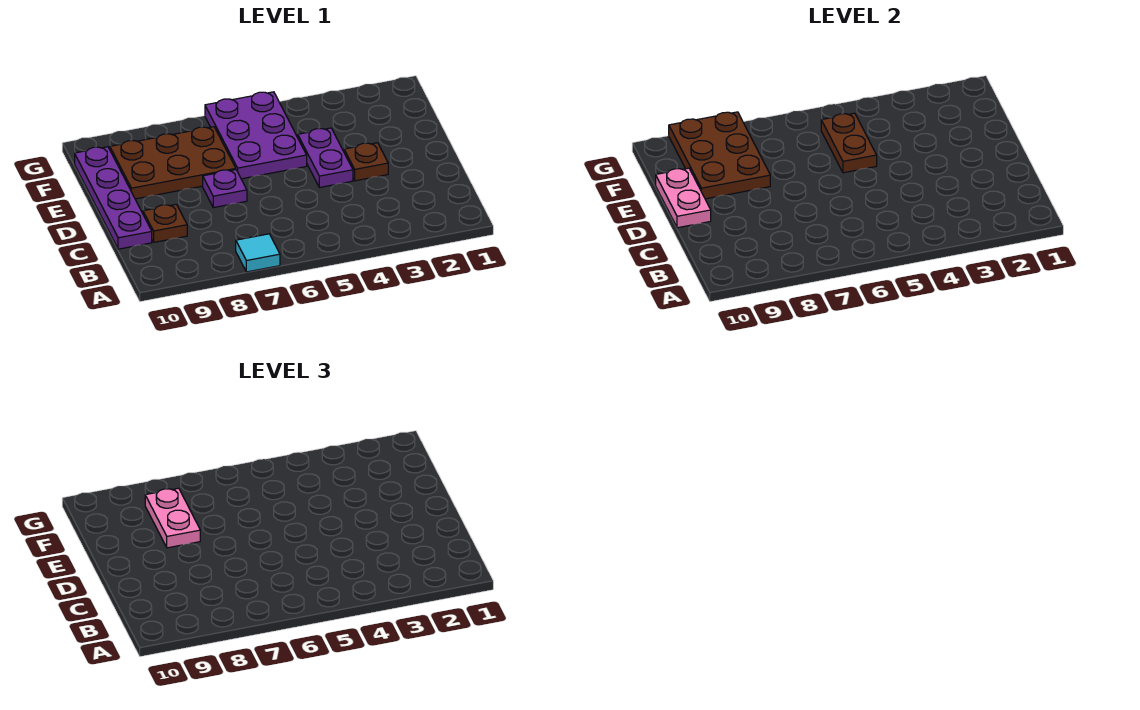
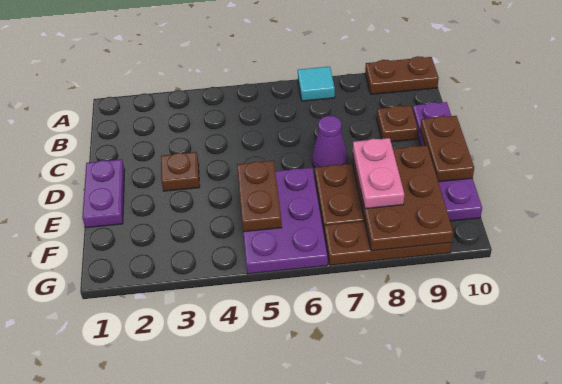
none -> brown plate A9:A10 level 1
purple plate D4:E4 level 1 -> purple plate D1:E1 level 1
purple plate D7 level 1 -> purple cone D7 level 1
pink plate D10:E10 level 2 -> brown plate D10:E10 level 2
none -> brown plate G7:G9 level 1

